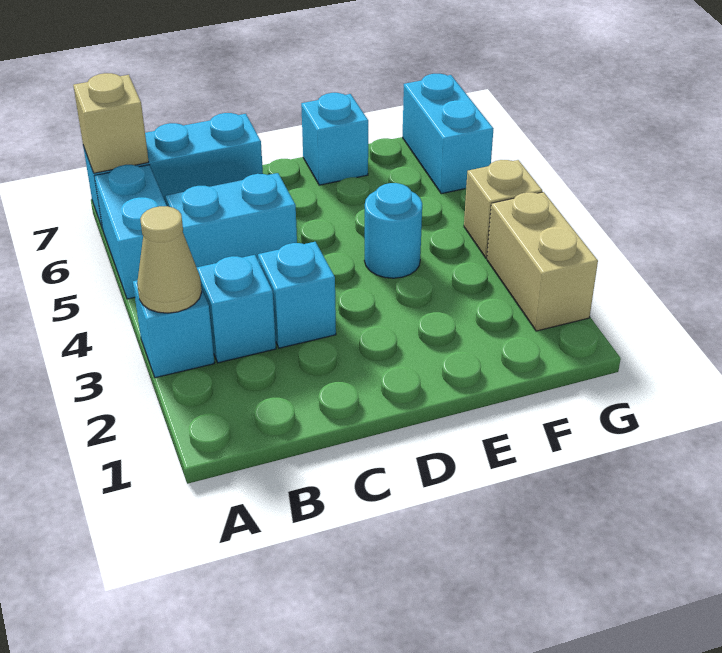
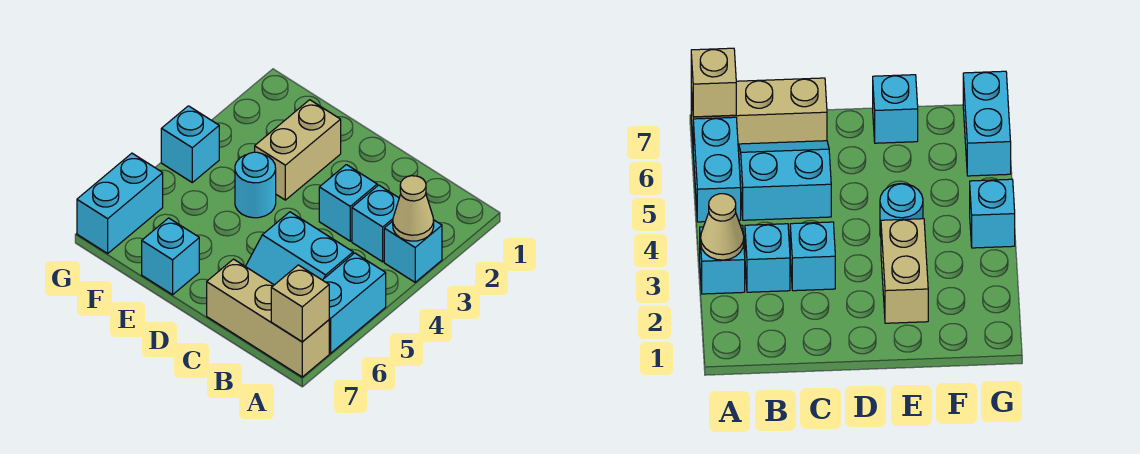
cyan brick A7:C7 level 1 -> tan brick A7:C7 level 1
tan brick G2:G3 level 1 -> tan brick E2:E3 level 1
tan brick G4 level 1 -> cyan brick G4 level 1

